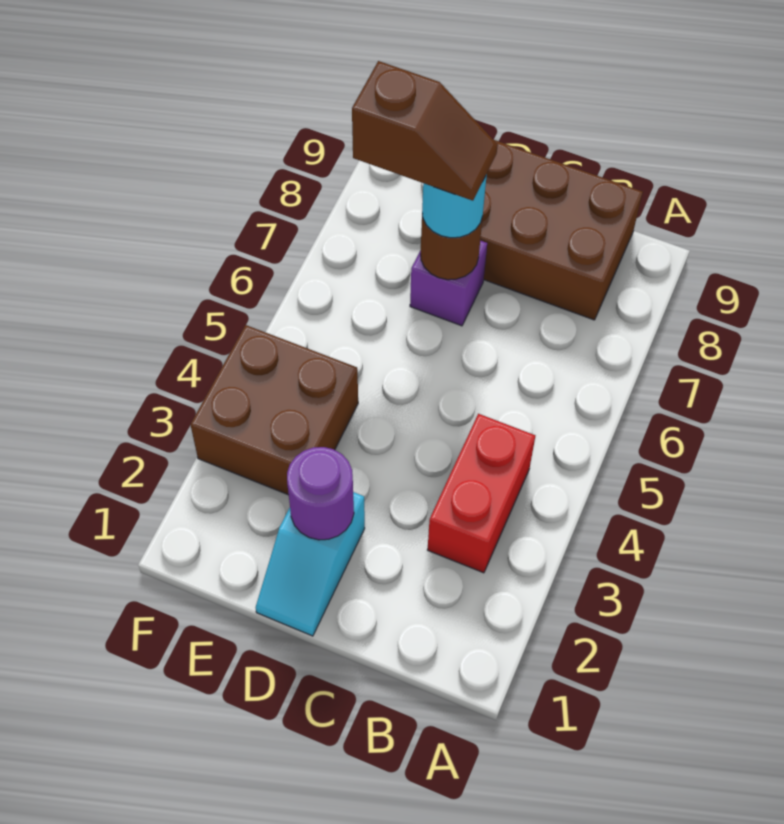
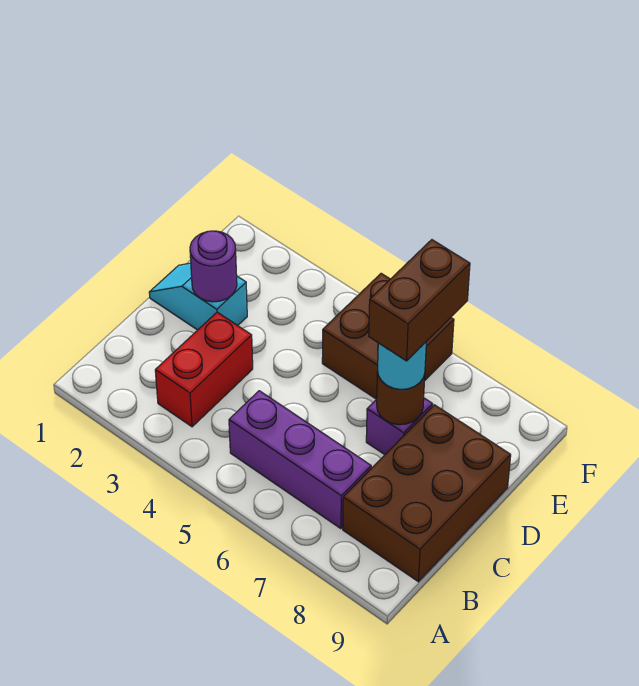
red brick B3:B4 level 1 -> red brick B3:C3 level 1
none -> purple brick B5:B7 level 1
brown slope D7:E7 level 4 top E -> brown brick D7:E7 level 4
brown brick E3:F4 level 1 -> brown brick E5:F6 level 1

